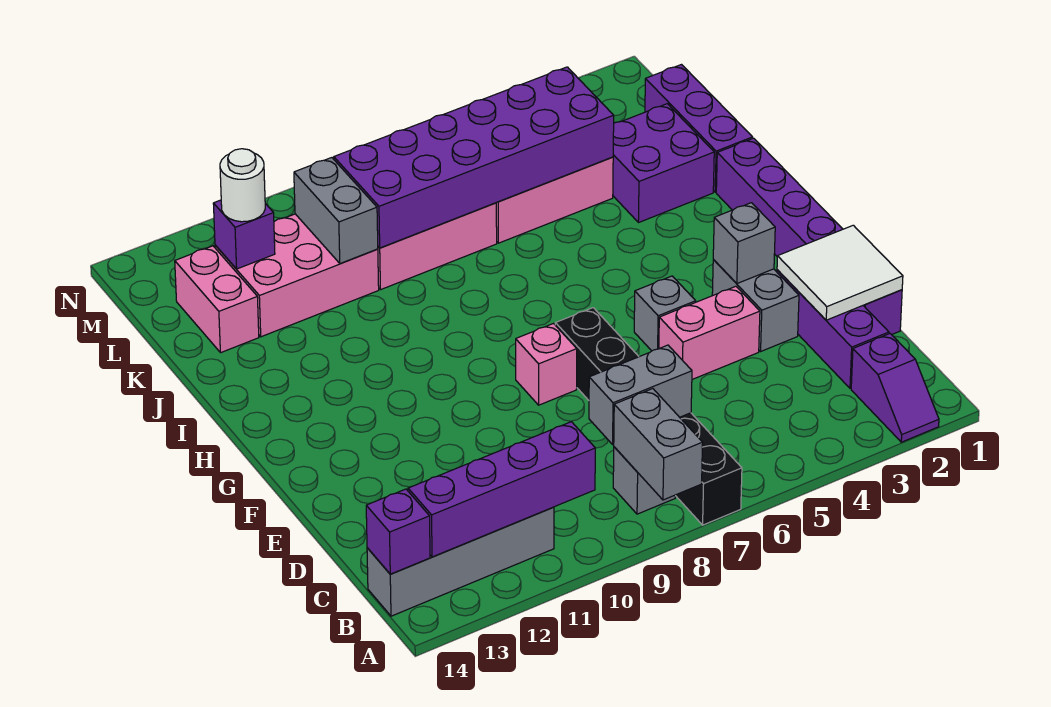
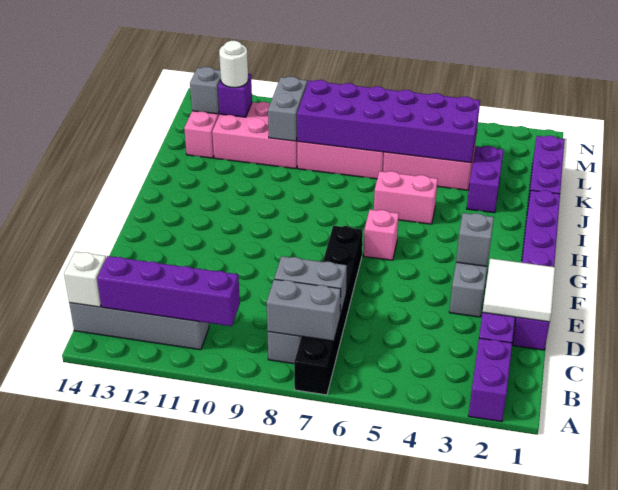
purple slope A2:B2 level 1 top B -> purple brick A2:B2 level 1
grey brick A8:B8 level 2 -> grey brick B7:B8 level 2
purple brick B14 level 2 -> white brick B14 level 2
pink brick E4:E5 level 1 -> pink brick I5:I6 level 1
grey brick F5 level 1 -> grey brick L13 level 2
pink brick F8 level 1 -> pink brick G6 level 1
purple brick J2:K3 level 1 -> purple brick J3:K3 level 1

